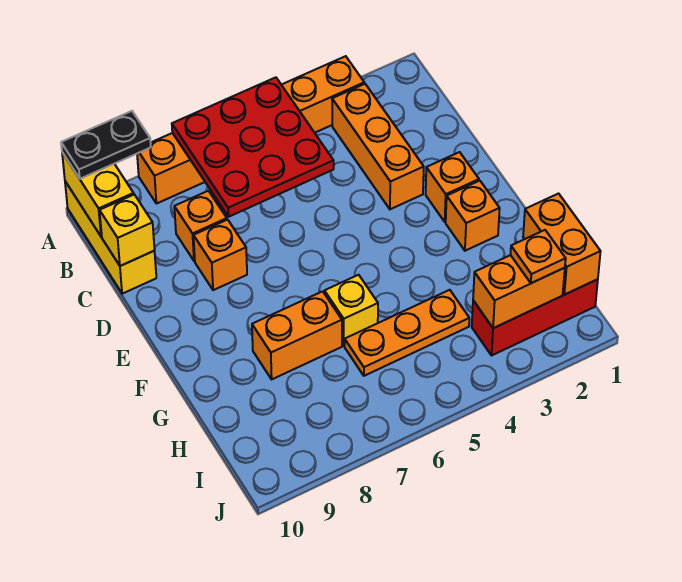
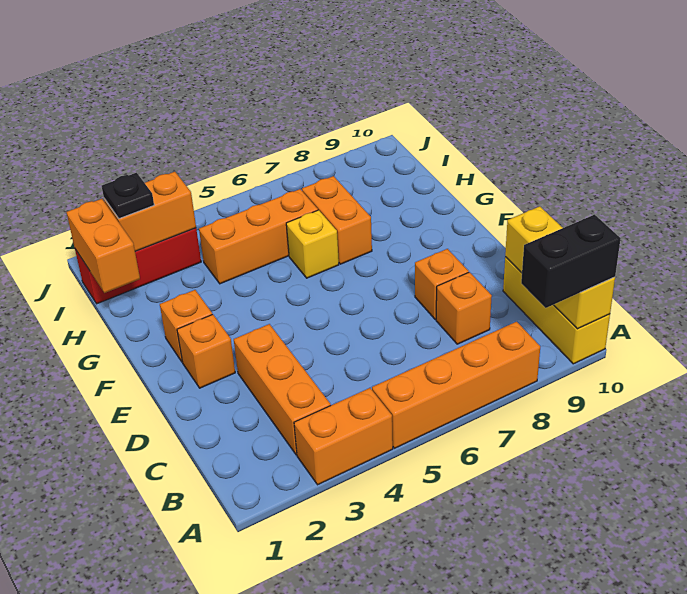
red plate A5:C7 level 2 -> none
black plate A9:A10 level 3 -> black brick A9:A10 level 3
orange brick G7:G8 level 1 -> orange brick G7:H7 level 1
orange plate H4:H6 level 1 -> orange brick H4:H6 level 1
orange plate I2 level 3 -> black plate I2 level 3

